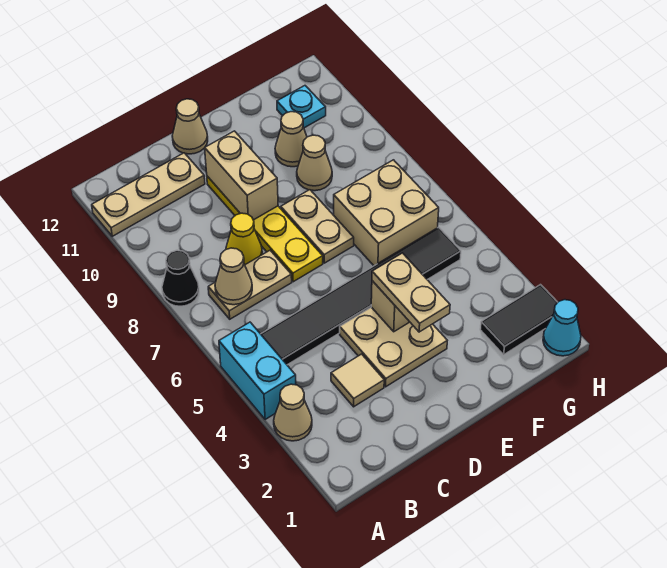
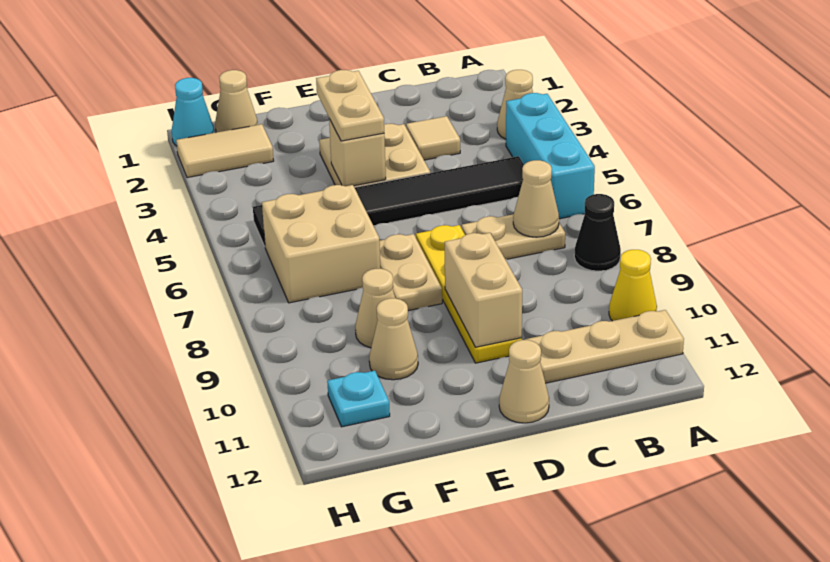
cyan brick A4:A5 level 1 -> cyan brick A4:A6 level 1
yellow cone C8 level 1 -> yellow cone A10 level 1
none -> tan cone G1 level 1
black tile G2:H2 level 1 -> tan tile G2:H2 level 1

